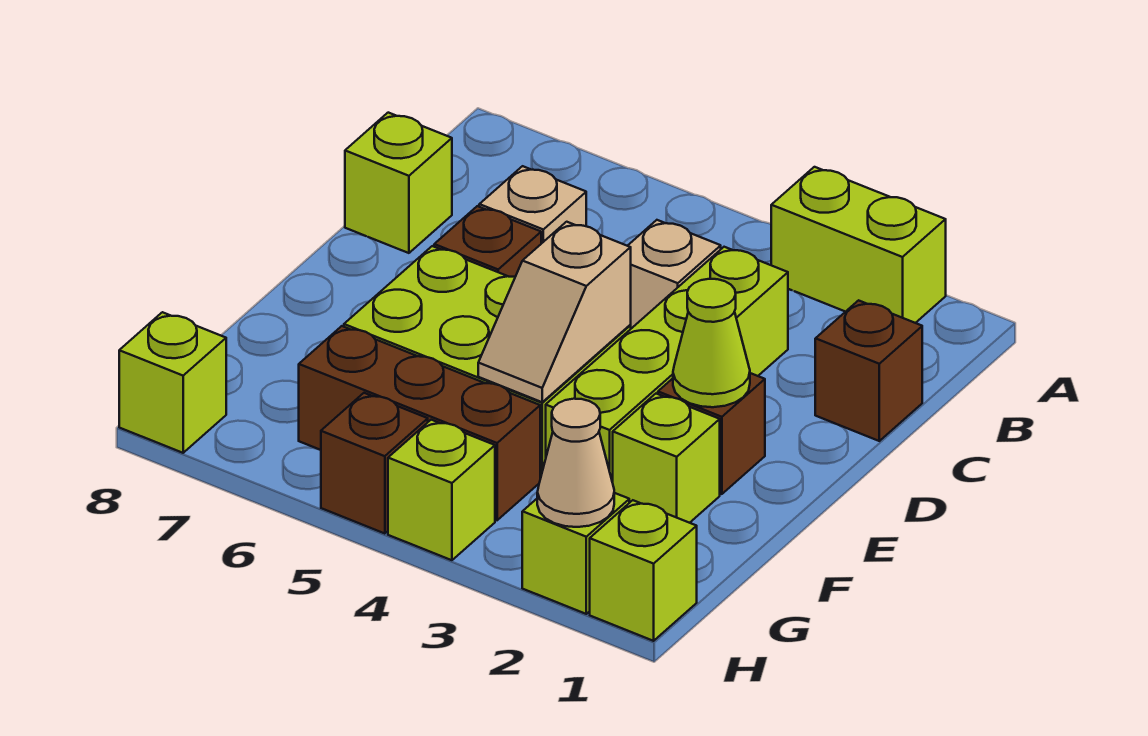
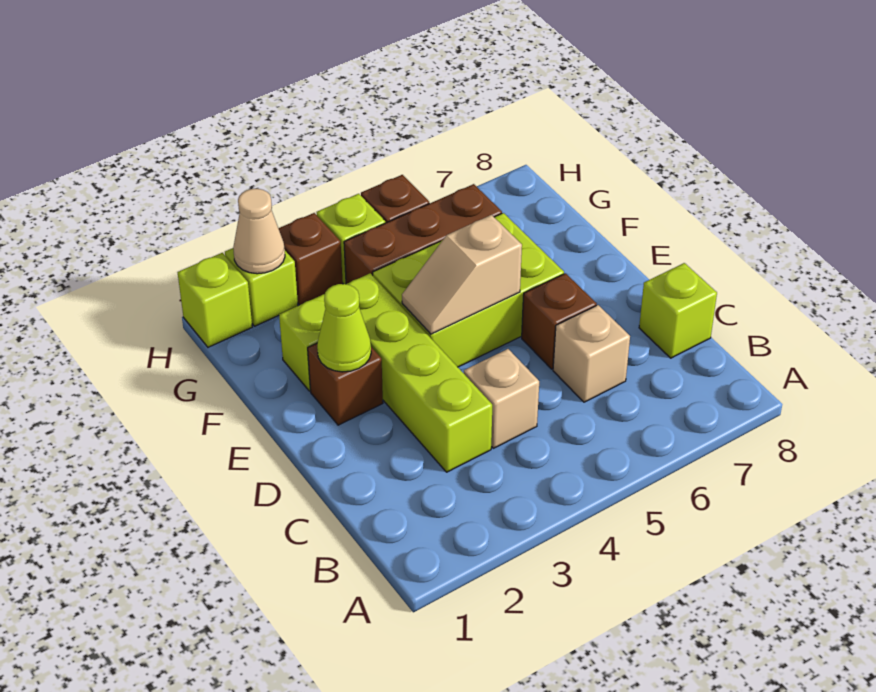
lime brick A2:A3 level 1 -> none
brown brick C1 level 1 -> brown brick H3 level 1
tan slope E4:F4 level 2 top E -> tan slope E4:E5 level 2 top 5
lime brick H8 level 1 -> none

